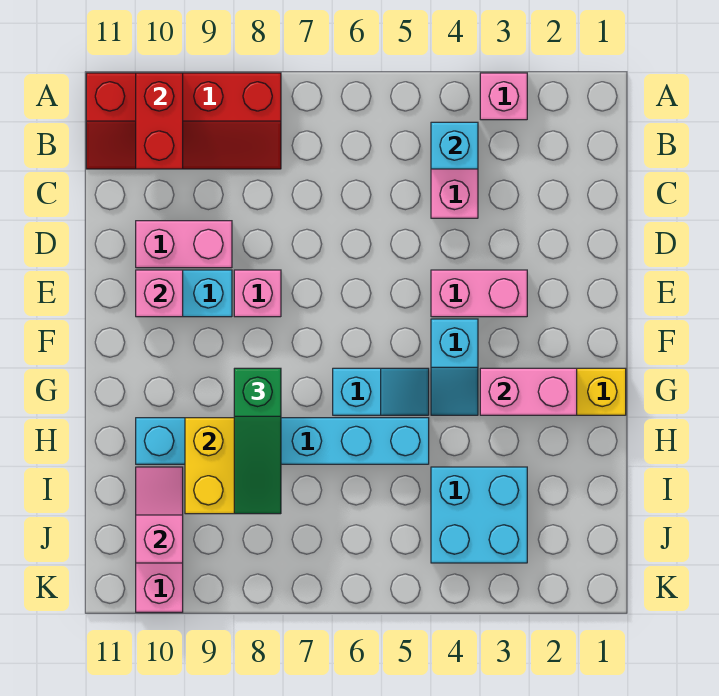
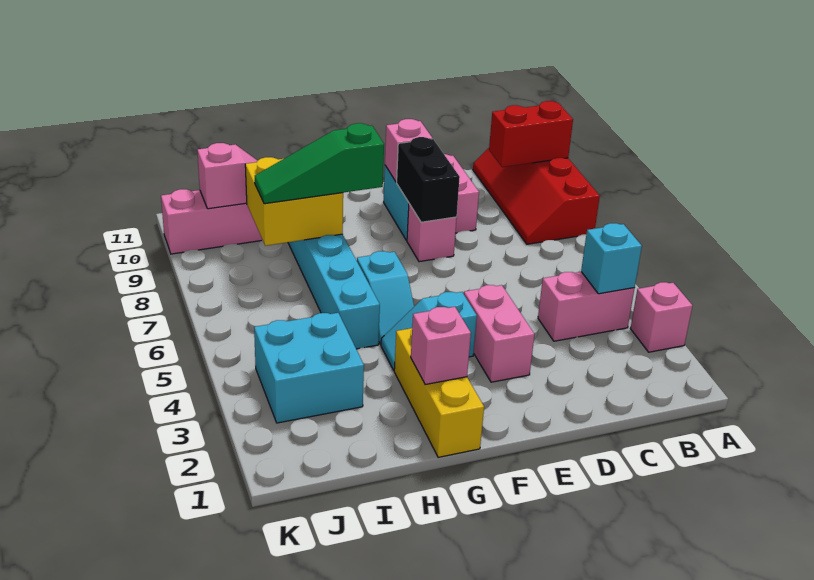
none -> black brick E8:E9 level 2
pink brick G2:G3 level 2 -> pink brick G2 level 2

